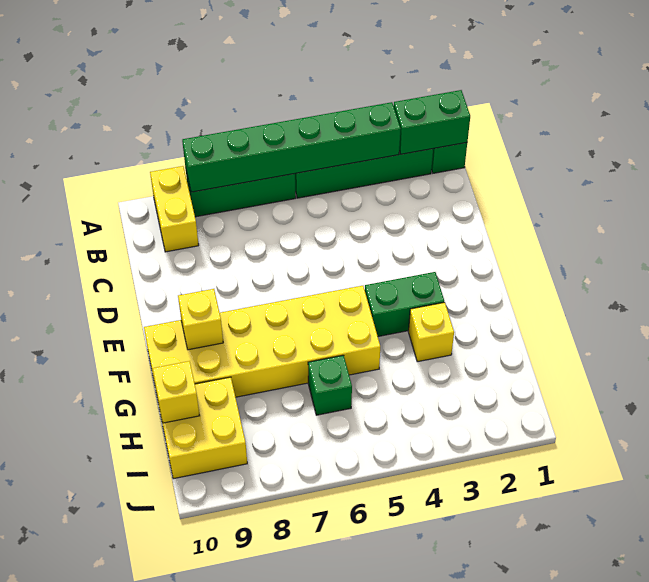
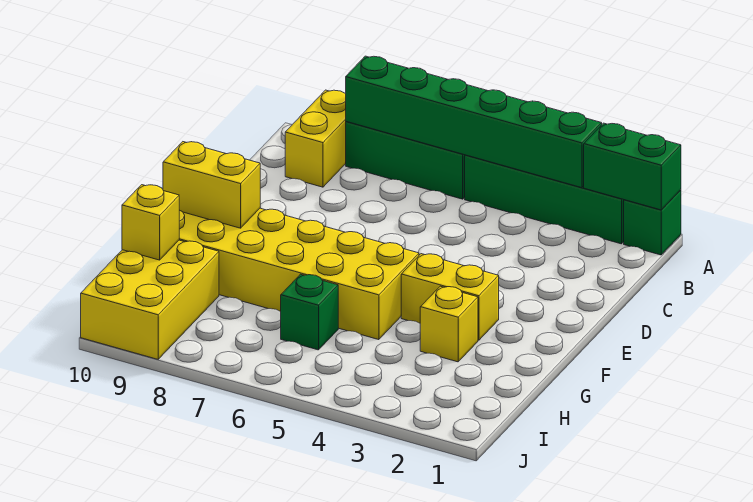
green brick F3:F4 level 1 -> yellow brick F3:F4 level 1
yellow brick F9 level 2 -> yellow brick F9:F10 level 2
yellow brick H9:I10 level 1 -> yellow brick H9:J10 level 1

